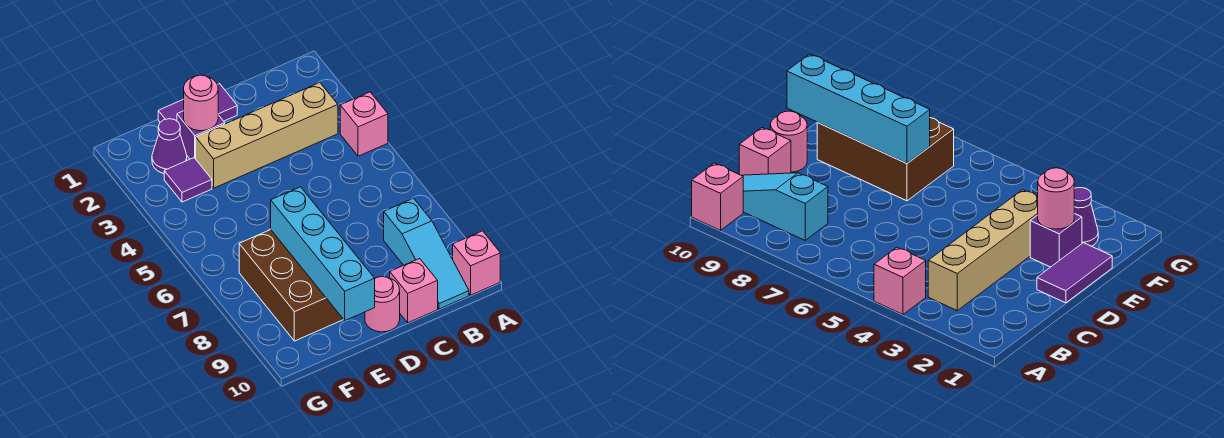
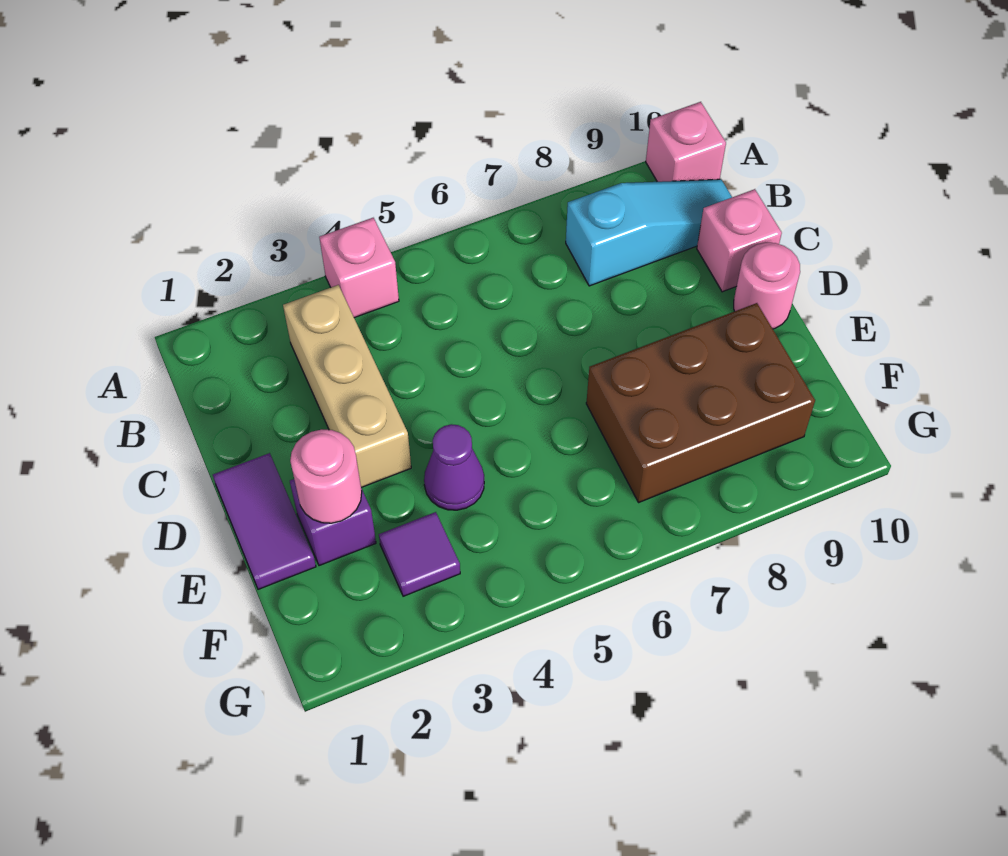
tan brick B3:E3 level 1 -> tan brick B3:D3 level 1
cyan brick E7:E10 level 2 -> none
purple cone F2 level 1 -> purple cone E4 level 1

